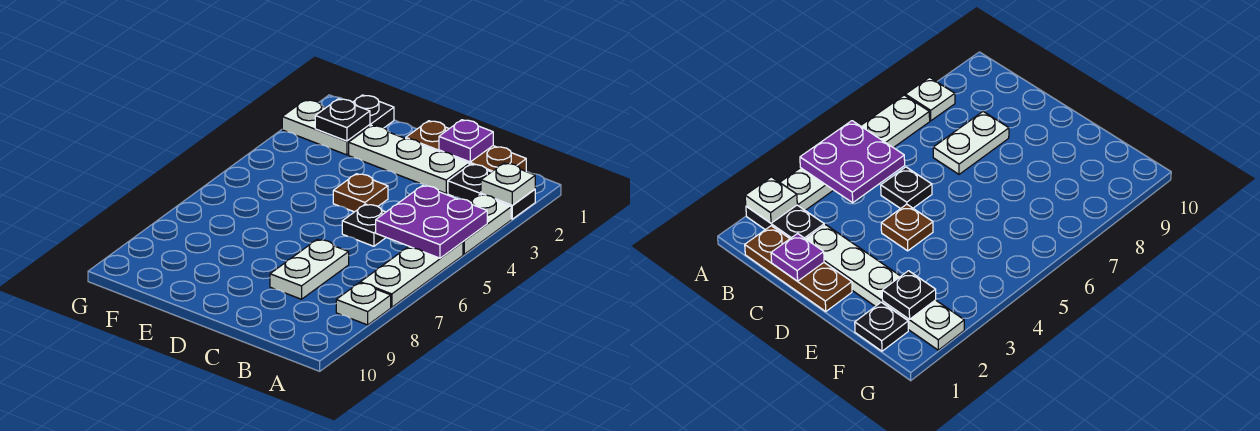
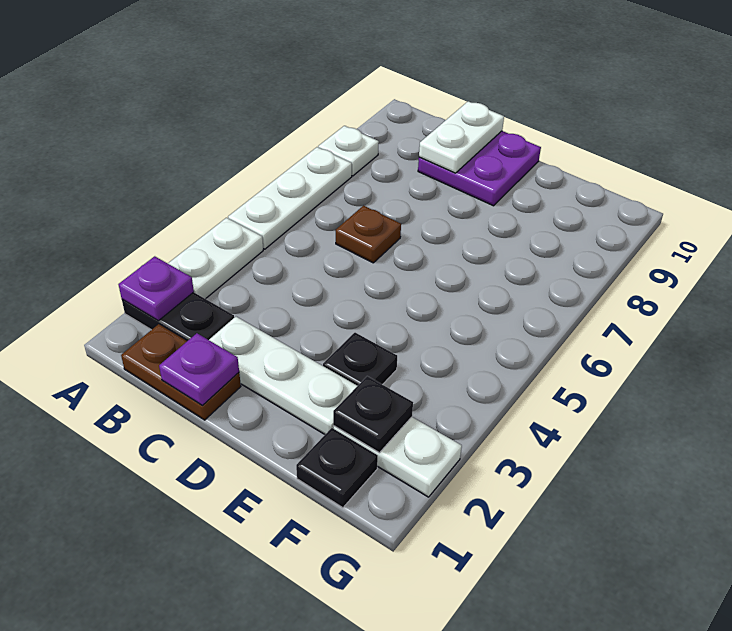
white plate A2 level 2 -> purple plate A2 level 2
purple plate A4:B5 level 2 -> purple plate C9:D10 level 1
brown plate B1:D1 level 1 -> brown plate B1:C1 level 1
black plate C5 level 1 -> black plate E3 level 1
white plate C7:C8 level 1 -> white plate C9:C10 level 2
brown plate D4 level 1 -> brown plate C6 level 1

